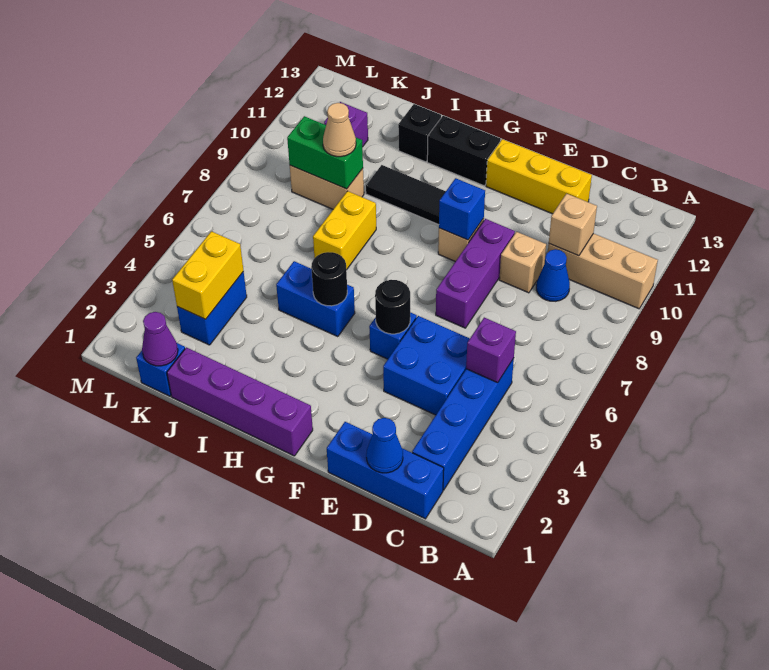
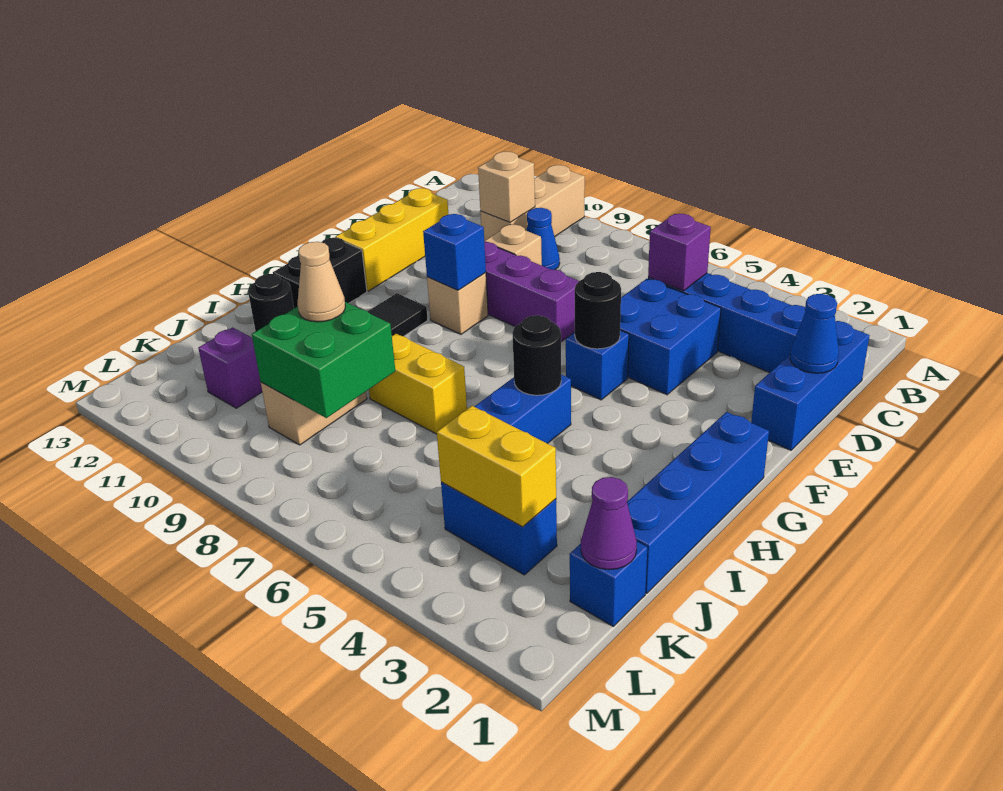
purple brick G1:J1 level 1 -> blue brick G1:J1 level 1
black brick I12 level 1 -> black round brick I12 level 1
green brick J9:K9 level 2 -> green brick J8:K9 level 2

